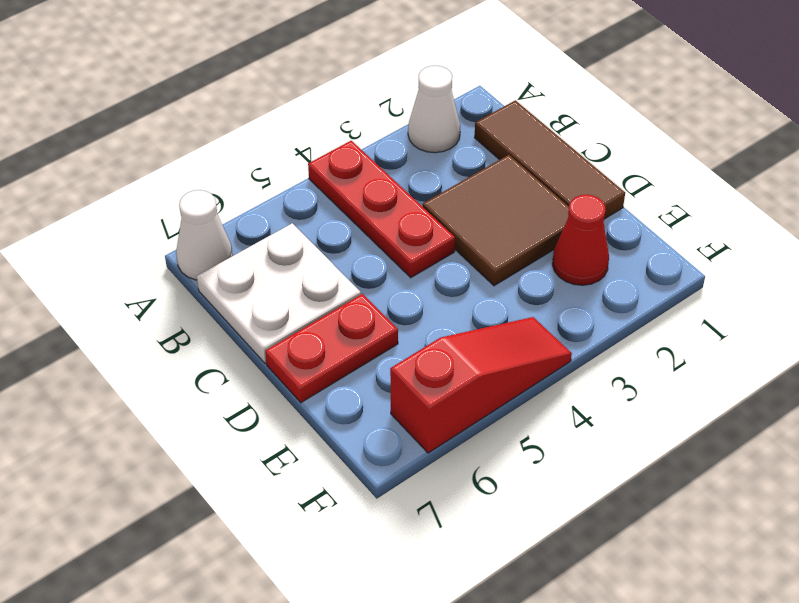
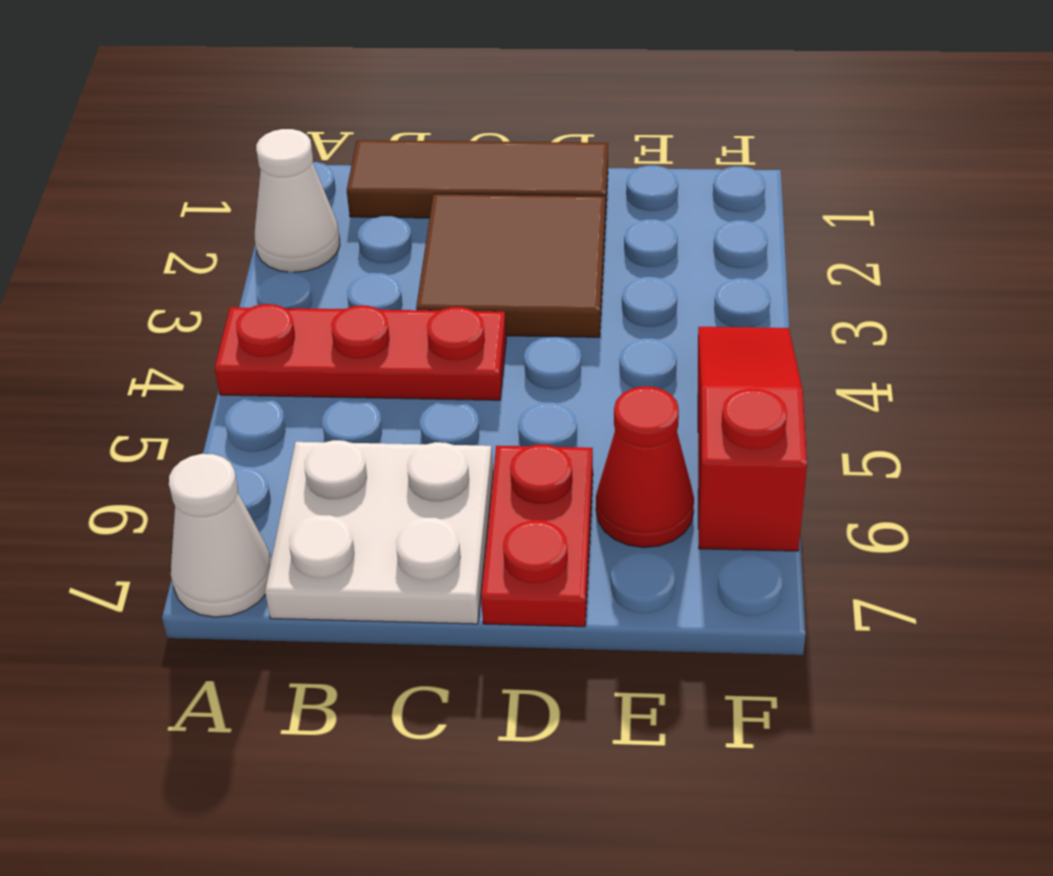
red cone E2 level 1 -> red cone E6 level 1

